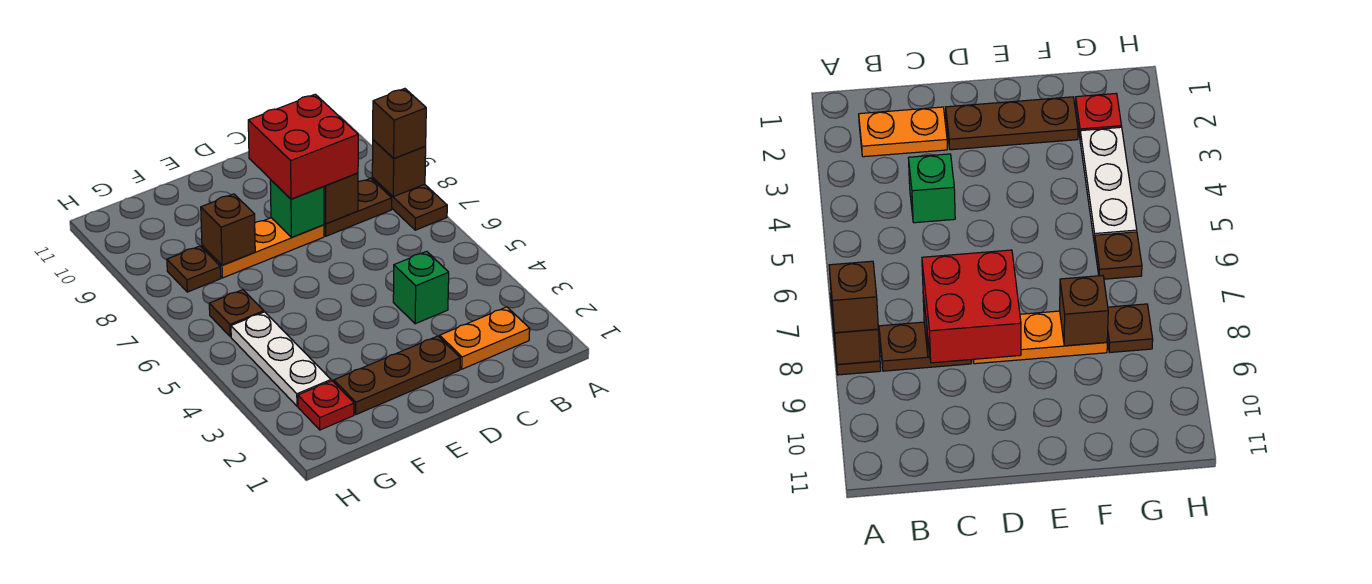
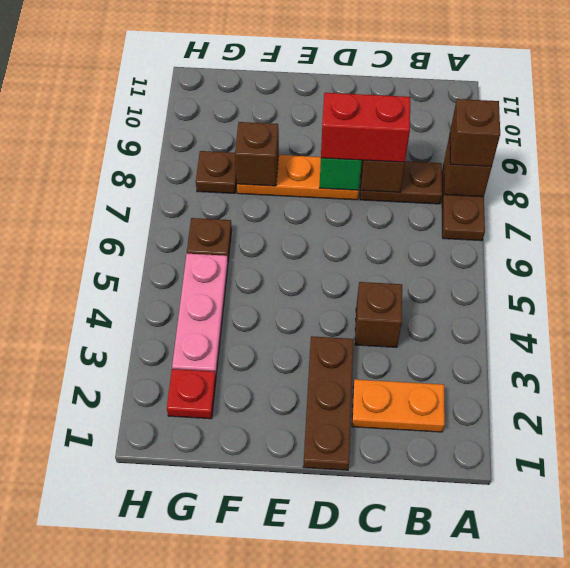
green brick C4 level 1 -> brown brick C4 level 1
red brick C8:D9 level 3 -> red brick C8:D8 level 3
brown plate D2:F2 level 1 -> brown plate D1:D3 level 1
white plate G3:G5 level 1 -> pink plate G3:G5 level 1

